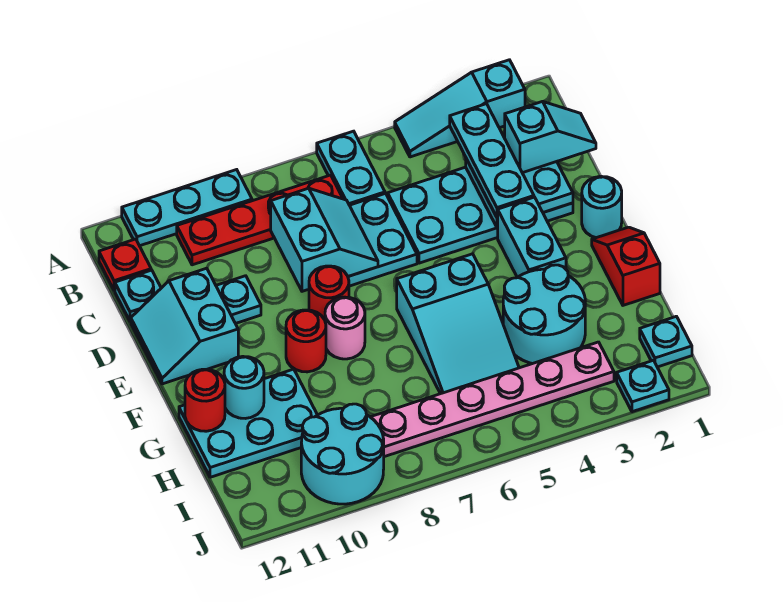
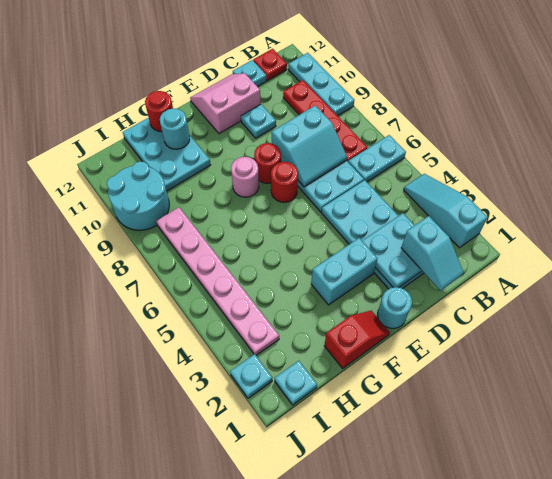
cyan plate B3:D3 level 3 -> none
cyan slope D11:E12 level 1 top 11 -> pink slope D11:E12 level 1 top 11
cyan slope F5:H6 level 1 top F -> none
red round brick F9 level 1 -> red round brick E7 level 1
cyan round brick G3:H4 level 1 -> none

